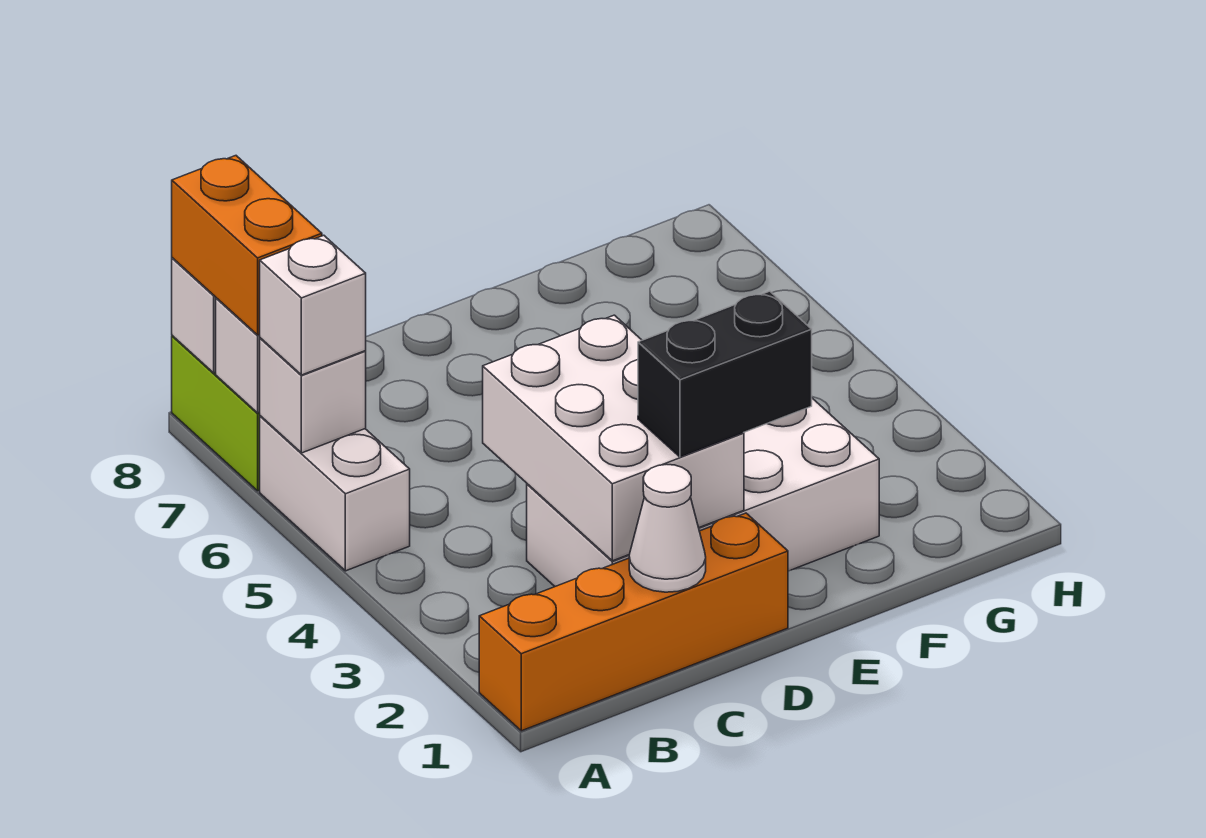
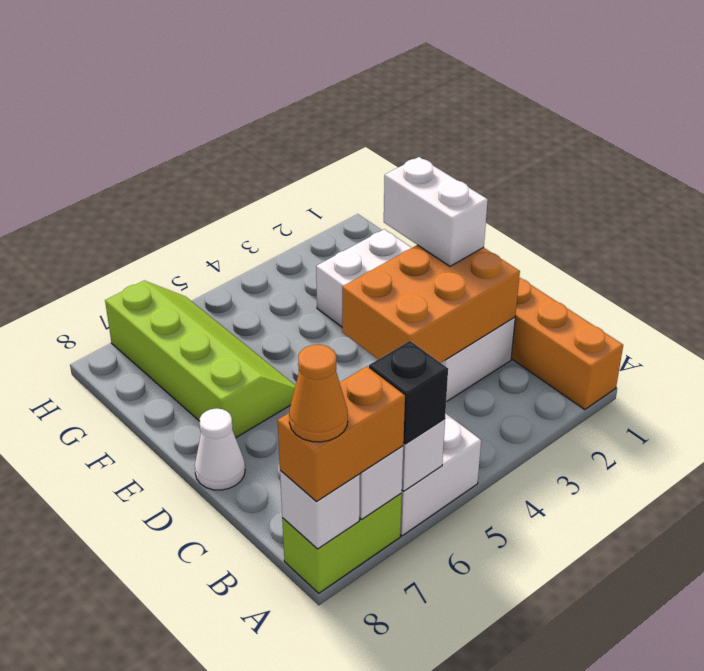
white brick A6 level 3 -> black brick A6 level 3
none -> orange cone A8 level 4
white cone C1 level 2 -> white cone D8 level 1
white brick C2:D4 level 2 -> orange brick C2:D4 level 2
black brick D2:E2 level 3 -> white brick D2:E2 level 3
none -> lime slope E6:H7 level 1 top 7

